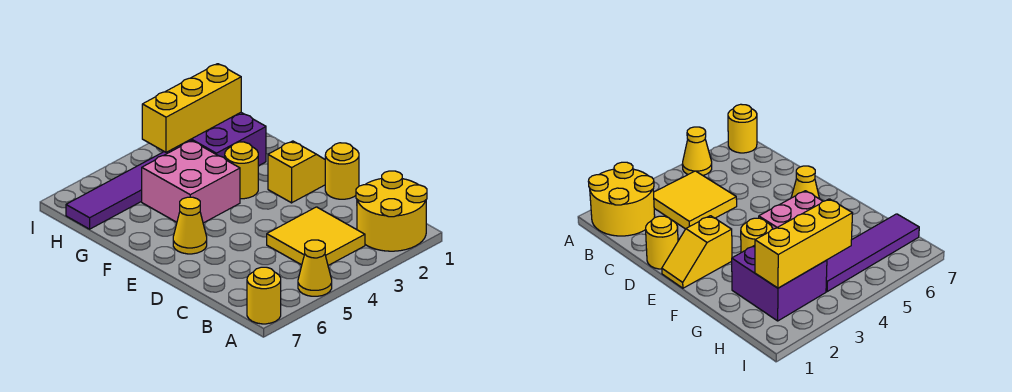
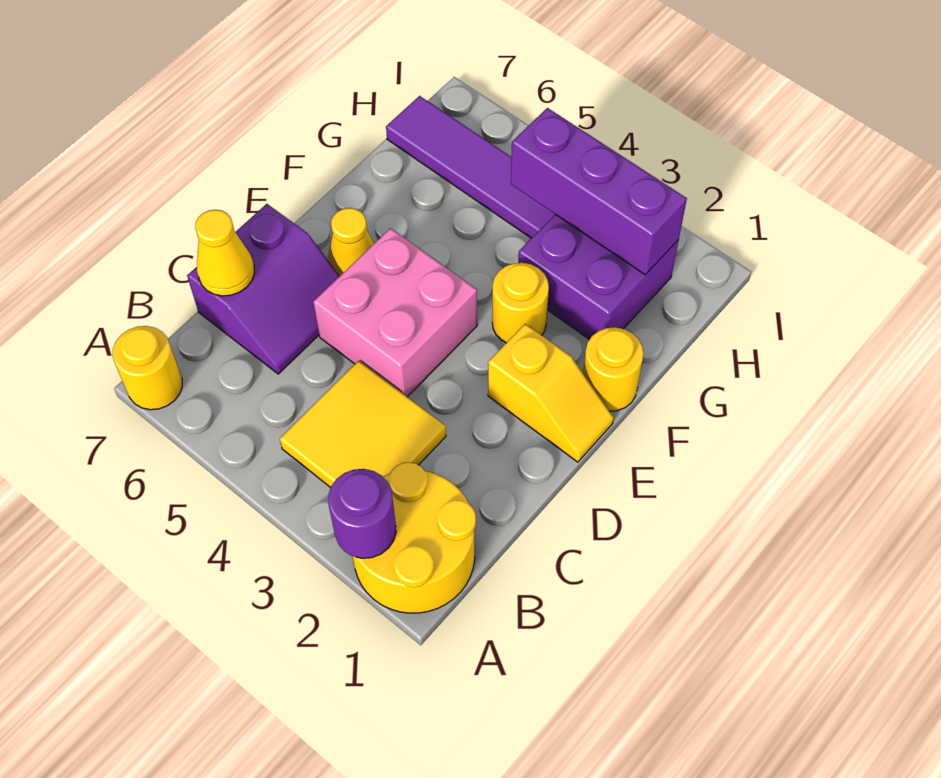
none -> purple round brick A2 level 2
yellow cone A5 level 1 -> yellow cone C7 level 2
none -> purple slope C6:D7 level 1 top 7
yellow round brick D1 level 1 -> yellow round brick F1 level 1
pink brick F4:G5 level 1 -> pink brick D4:E5 level 1
yellow brick H2:H4 level 2 -> purple brick H2:H4 level 2

